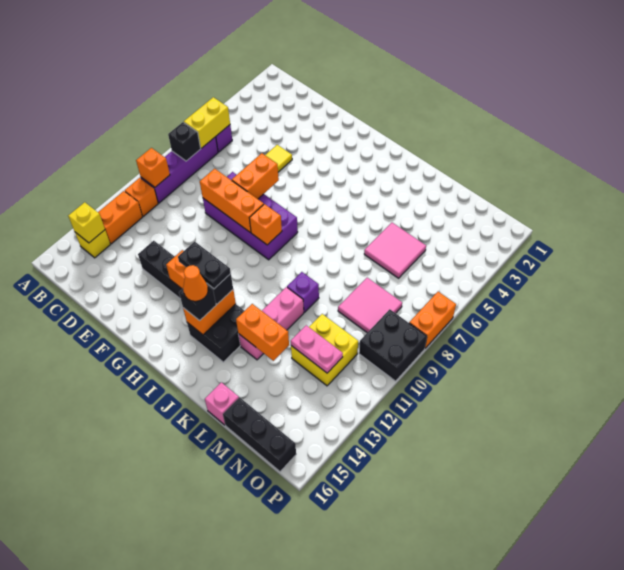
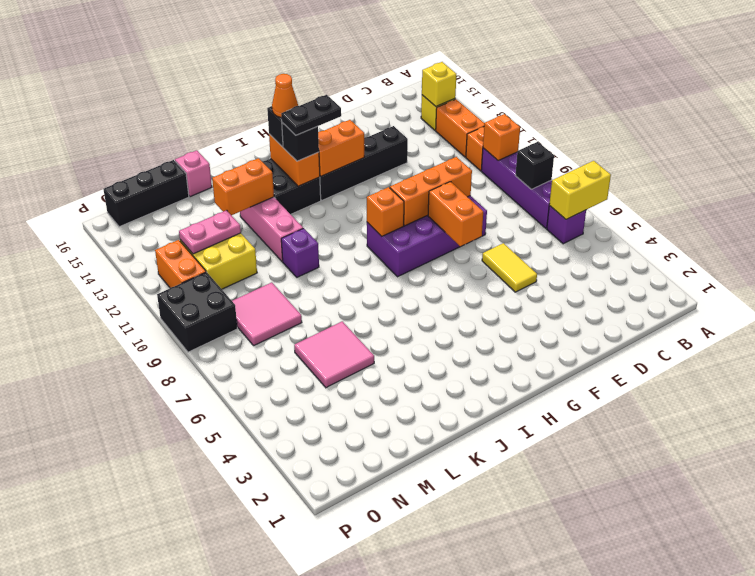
yellow brick B6:B7 level 2 -> yellow brick A6:B6 level 2
orange brick P7:P8 level 1 -> orange brick O11:O12 level 1

